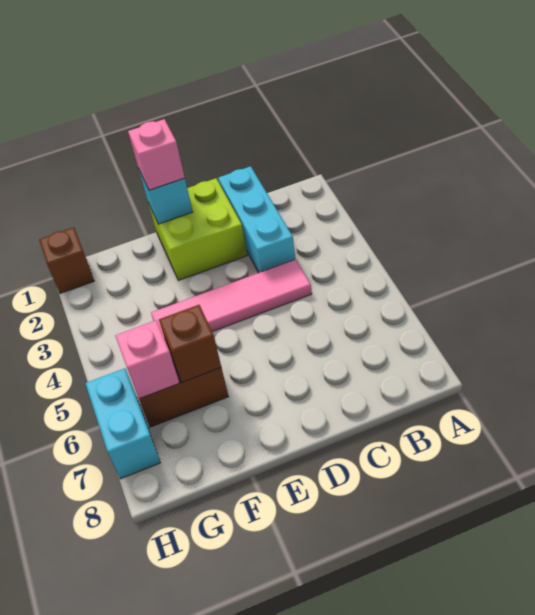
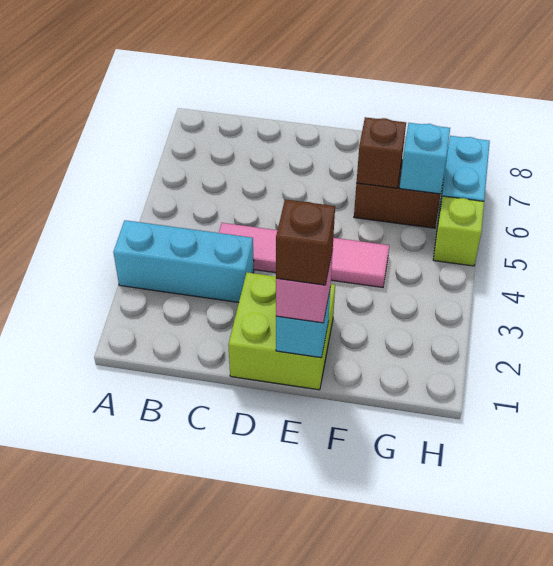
cyan brick C1:C3 level 1 -> cyan brick A3:C3 level 1
pink brick G6 level 2 -> cyan brick G6 level 2
brown brick H1 level 1 -> brown brick E1 level 4
none -> lime brick H5 level 1

